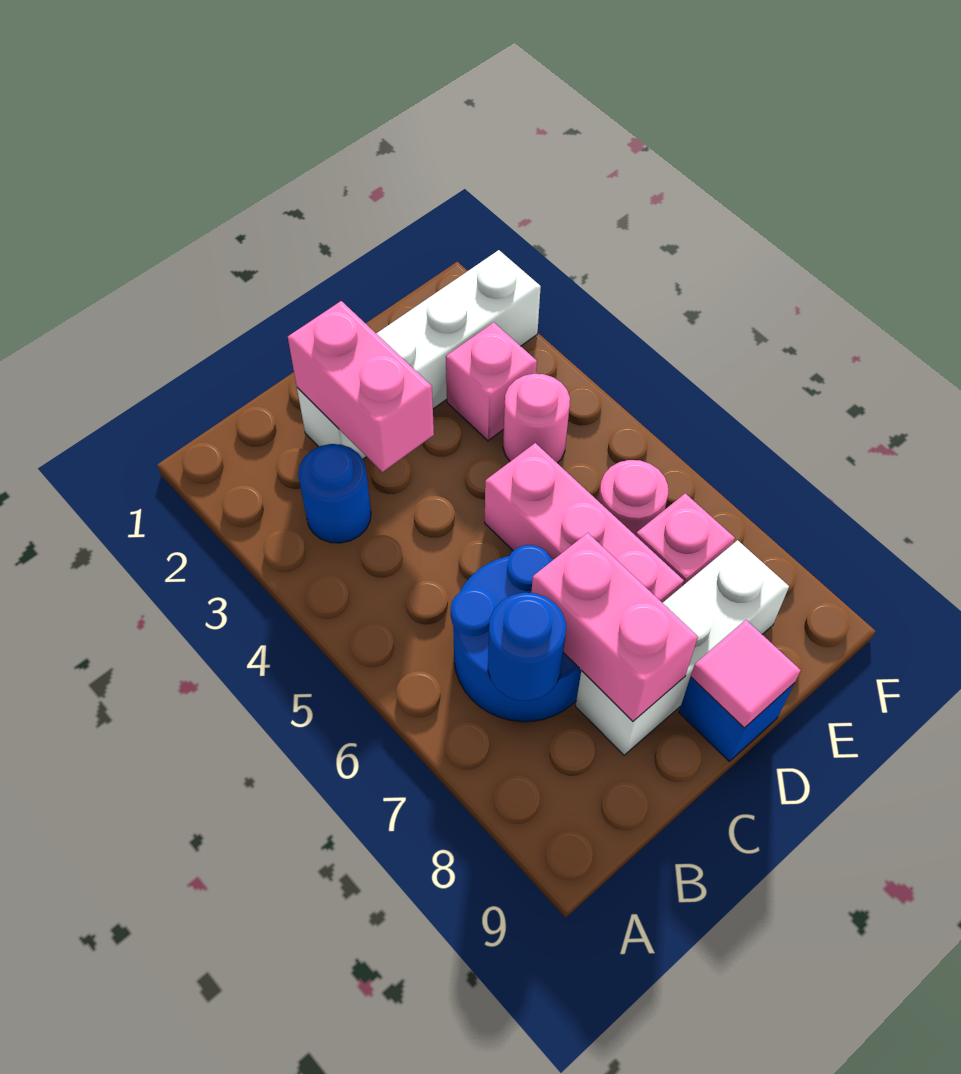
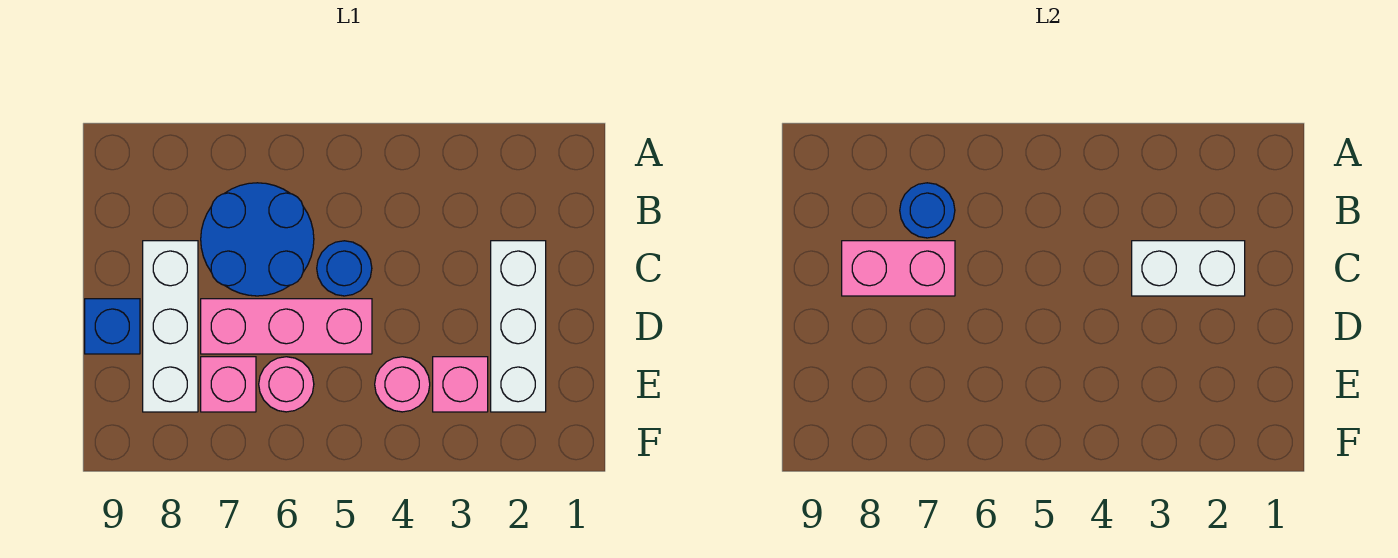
blue round brick B3 level 1 -> blue round brick C5 level 1
white brick C2:F2 level 1 -> white brick C2:E2 level 1
pink brick C2:C3 level 2 -> white brick C2:C3 level 2
pink tile D9 level 2 -> none

